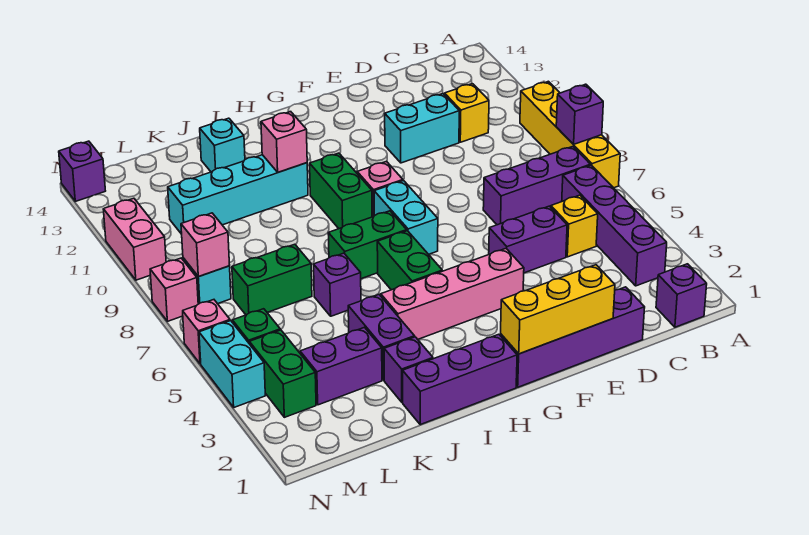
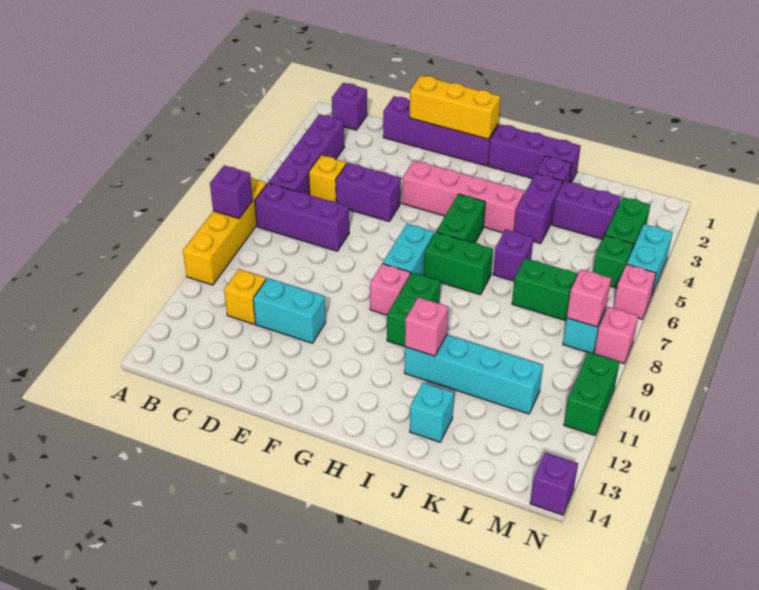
pink brick N10:N11 level 1 -> green brick N10:N11 level 1

